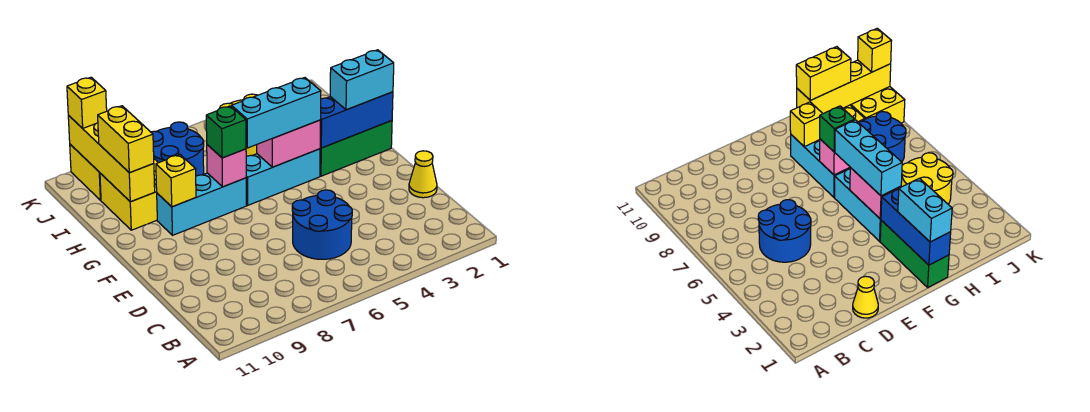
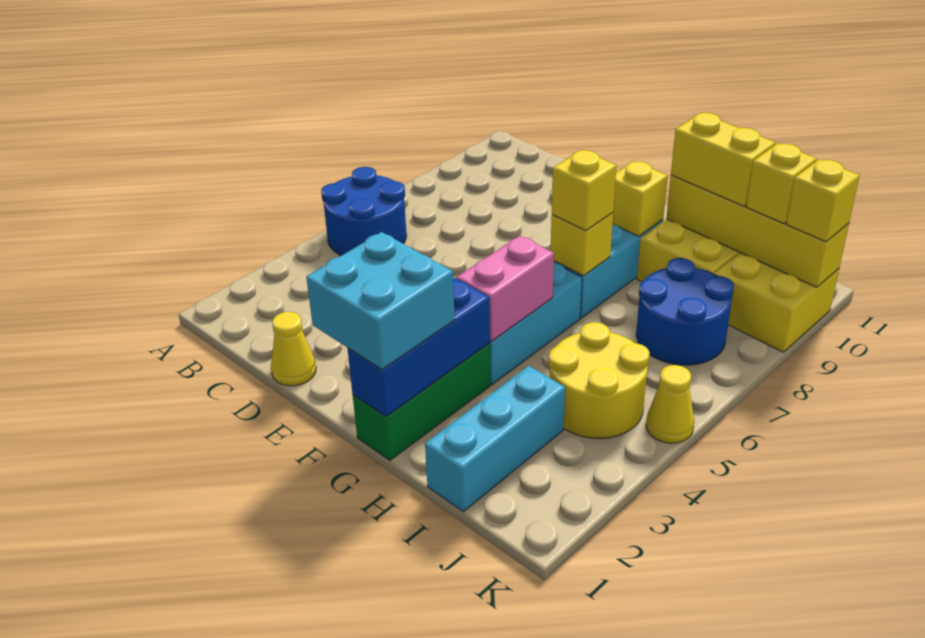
blue round brick C5:D6 level 1 -> blue round brick A5:B6 level 1
cyan brick G1:G2 level 3 -> cyan brick F1:G2 level 3
cyan brick G4:G6 level 3 -> cyan brick I1:I3 level 1
pink brick G7 level 2 -> yellow brick G7 level 2
green brick G7 level 3 -> yellow brick G7 level 3
none -> yellow brick J10 level 3
none -> yellow cone K5 level 1

